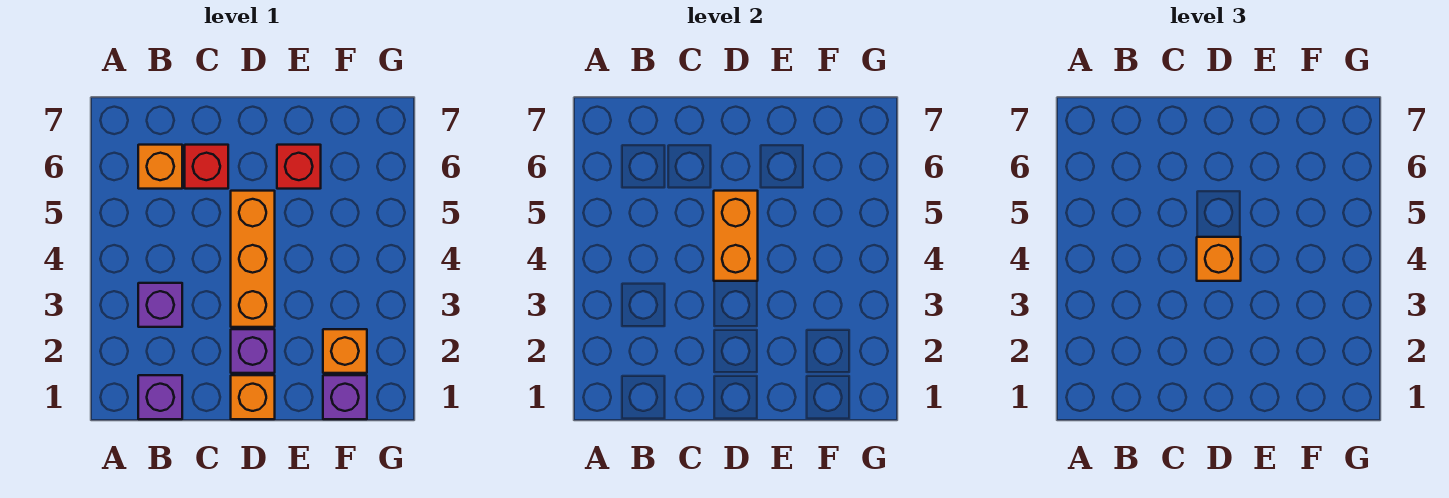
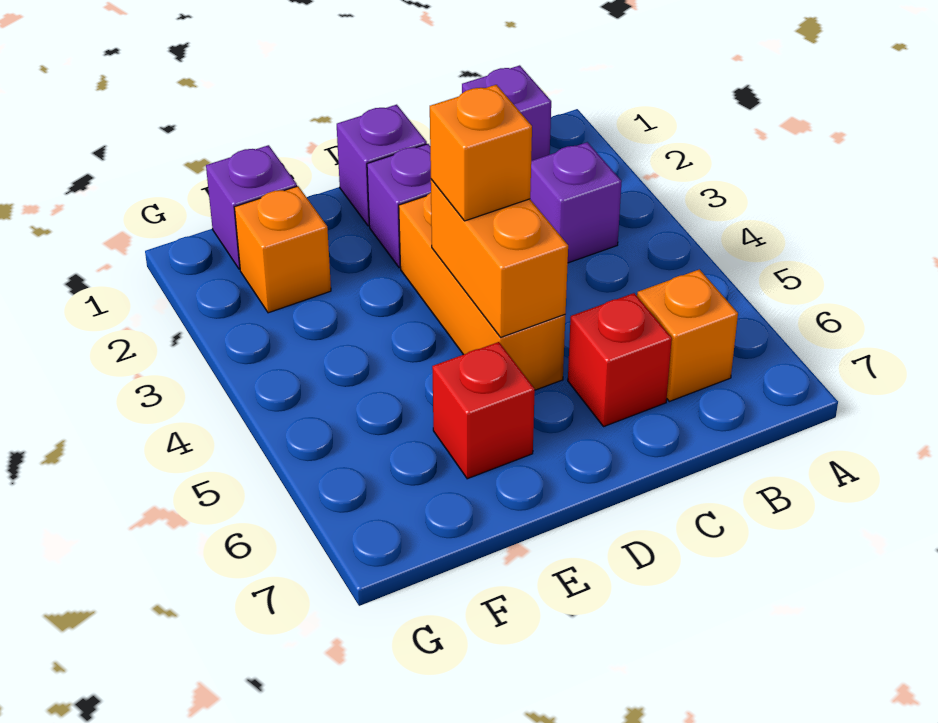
orange brick D1 level 1 -> purple brick D1 level 1

